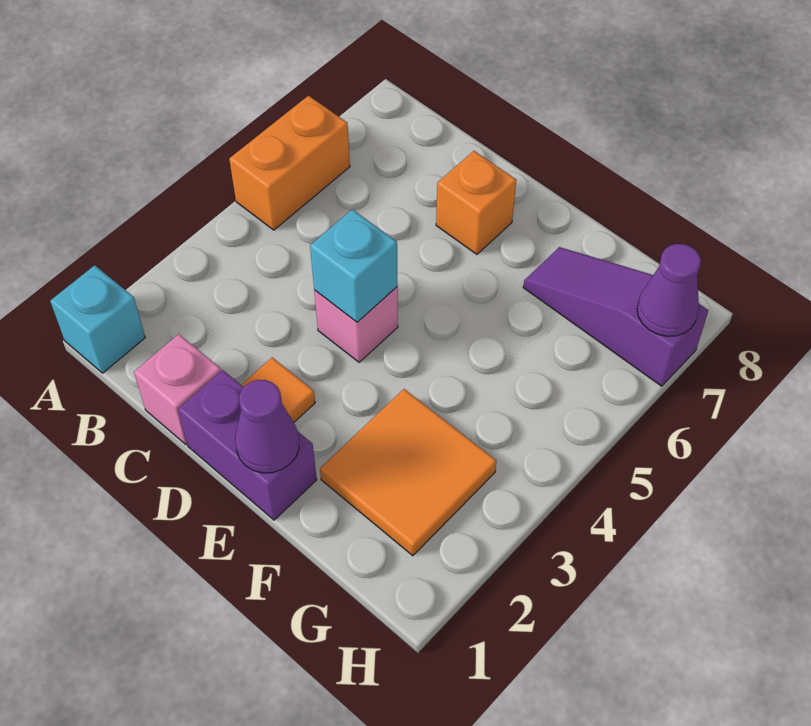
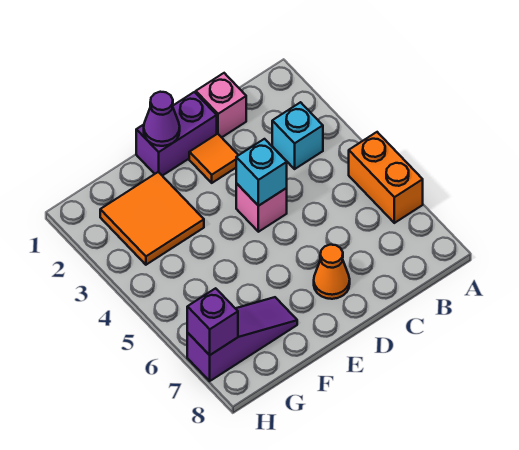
cyan brick A1 level 1 -> cyan brick B3 level 1
orange brick D7 level 1 -> orange cone D7 level 1
purple cone H7 level 2 -> purple brick H7 level 2

